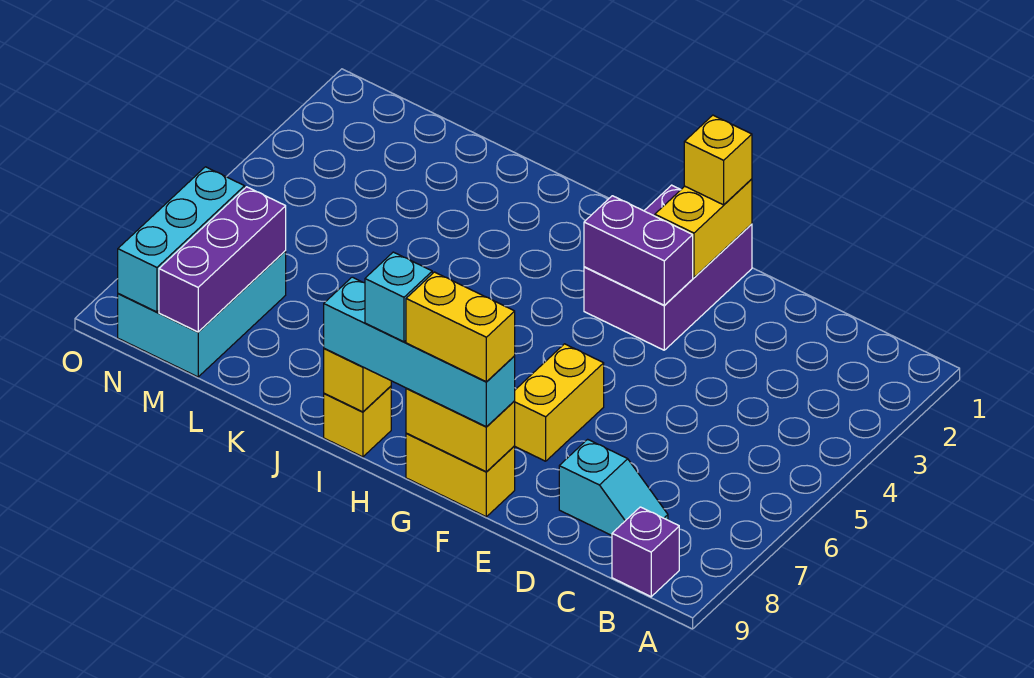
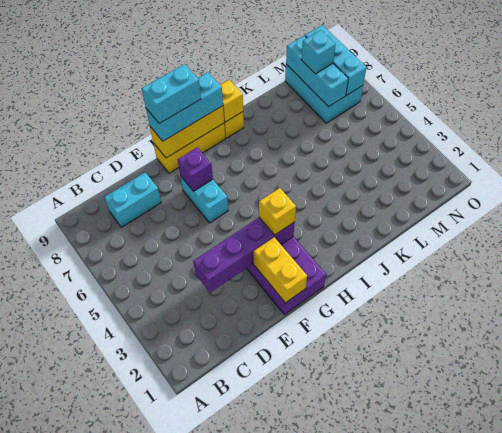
purple brick B9 level 1 -> purple brick F7 level 2
cyan slope C8:D8 level 1 top D -> cyan brick C8:D8 level 1
yellow brick F1 level 3 -> yellow brick G3 level 3
purple brick F3:G3 level 2 -> purple brick D3:G3 level 2
yellow brick F6:F7 level 1 -> cyan brick F6:F7 level 1
yellow brick F9:G9 level 1 -> yellow brick F9:H9 level 1
yellow brick F9:G9 level 2 -> yellow brick F9:H9 level 2
cyan brick F9:I9 level 3 -> cyan brick F9:H9 level 3
yellow brick F9:G9 level 4 -> cyan brick F9:G9 level 4
cyan brick H9 level 4 -> cyan brick M8 level 3
purple brick M7:M9 level 2 -> cyan brick M7:M9 level 2

